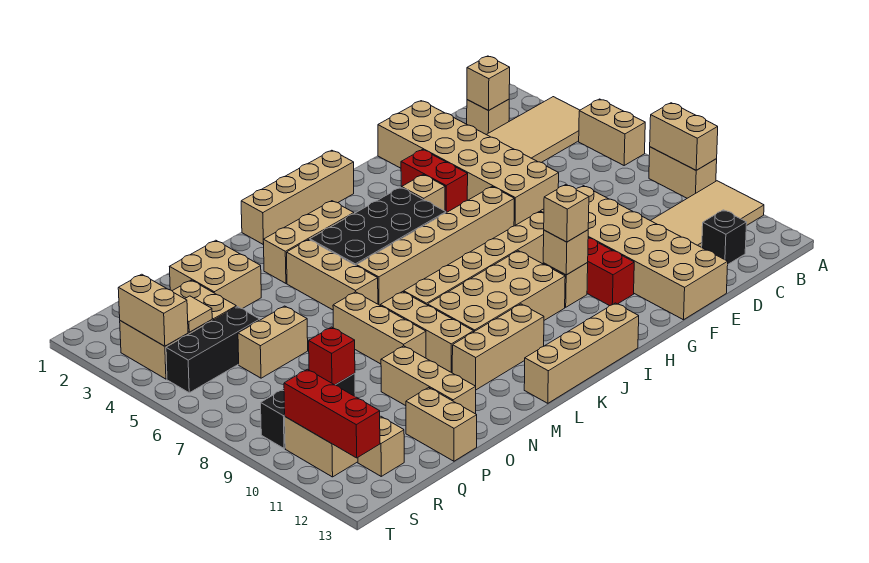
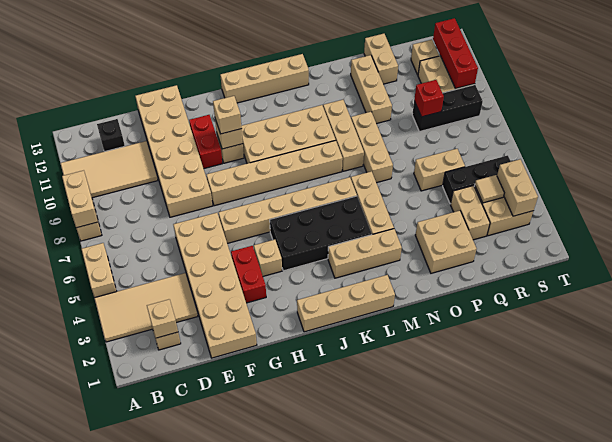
tan brick K11:M11 level 1 -> none

